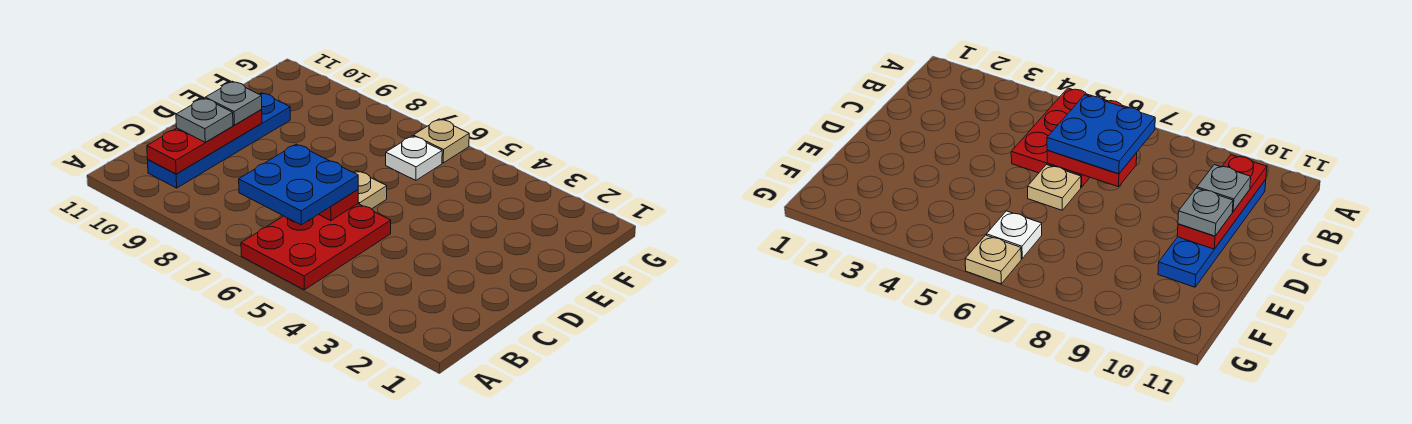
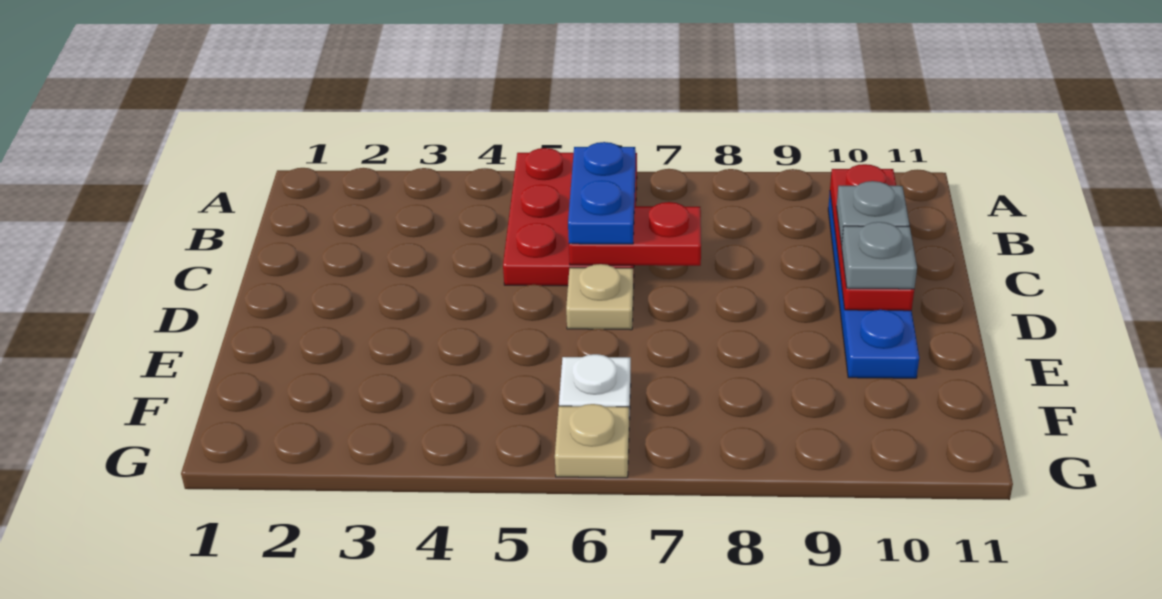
blue plate B6:C7 level 3 -> blue plate B6:C6 level 3

